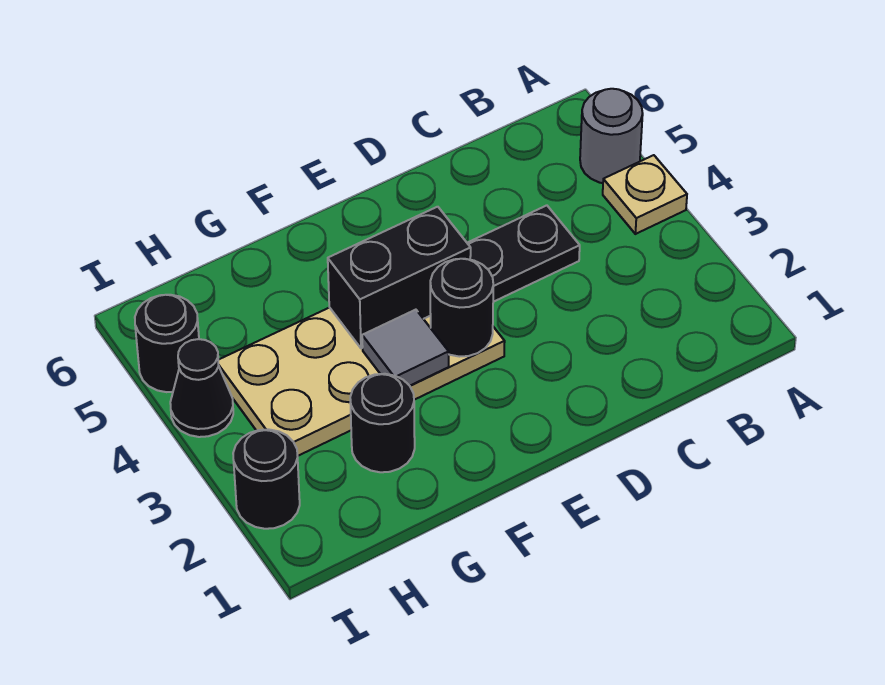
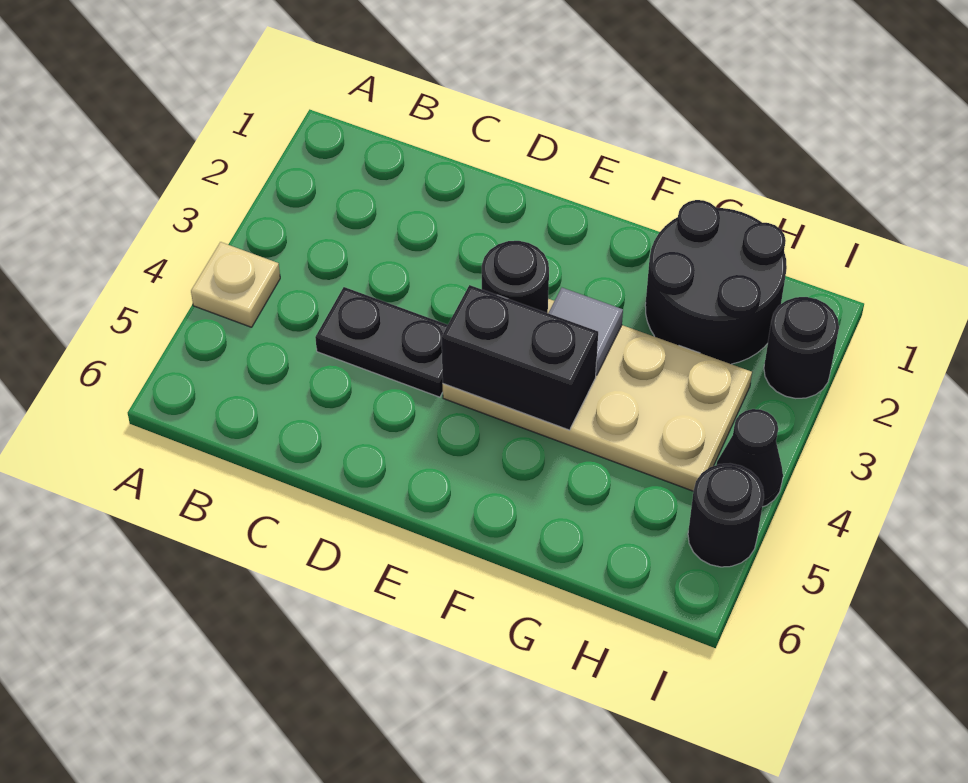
grey round brick A5 level 1 -> none
black round brick G2 level 1 -> black round brick G1:H2 level 1

